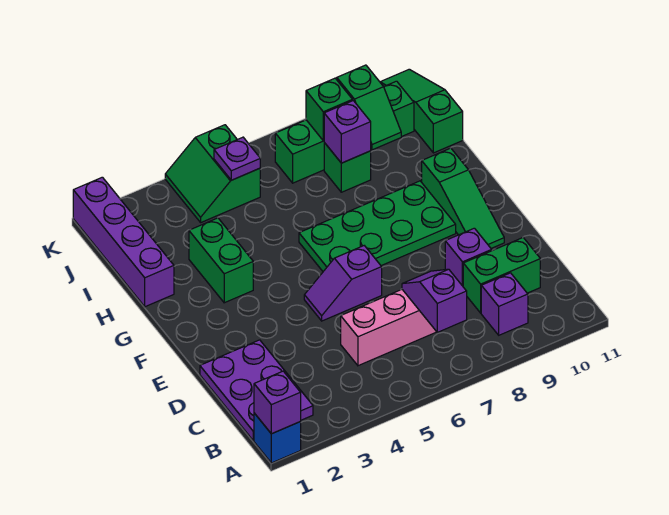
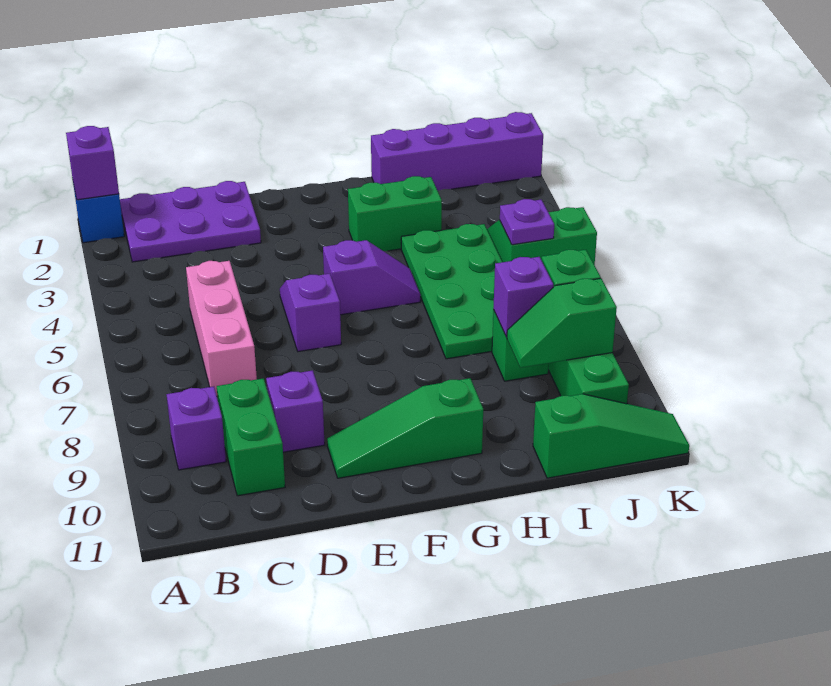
purple slope B7:C7 level 2 top B -> purple slope F5:G5 level 1 top F
green plate F6:G9 level 1 -> green plate H4:I7 level 1

